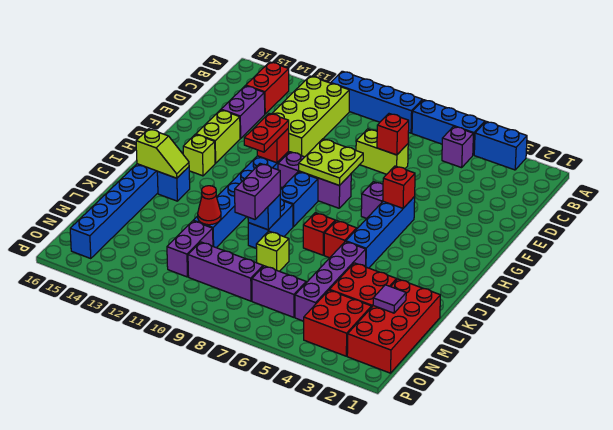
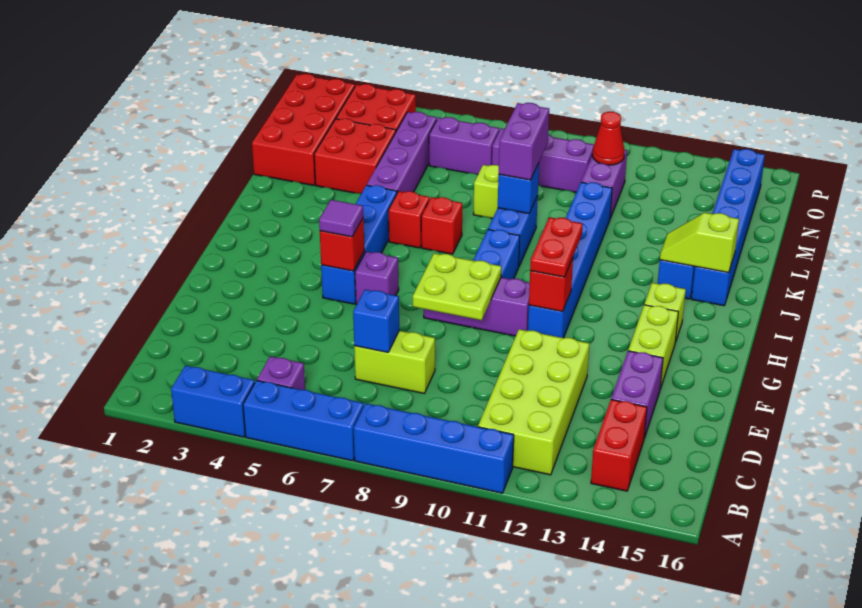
red brick D7 level 2 -> blue brick D7 level 2
red cone L11 level 2 -> red cone N11 level 2
purple tile M2 level 2 -> purple tile G5 level 3

